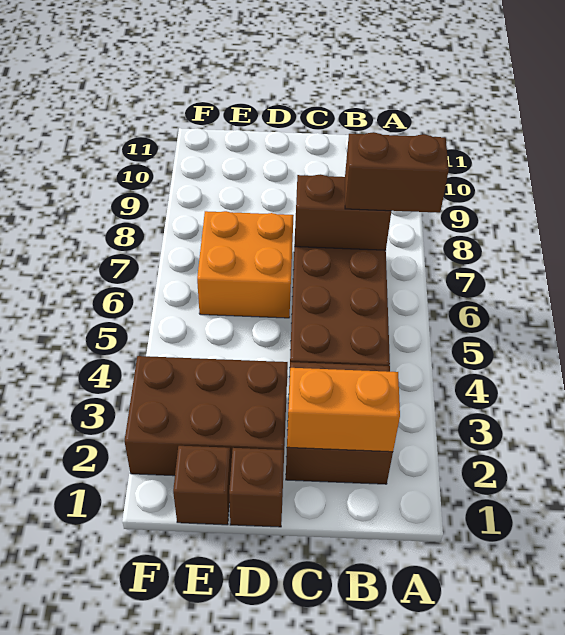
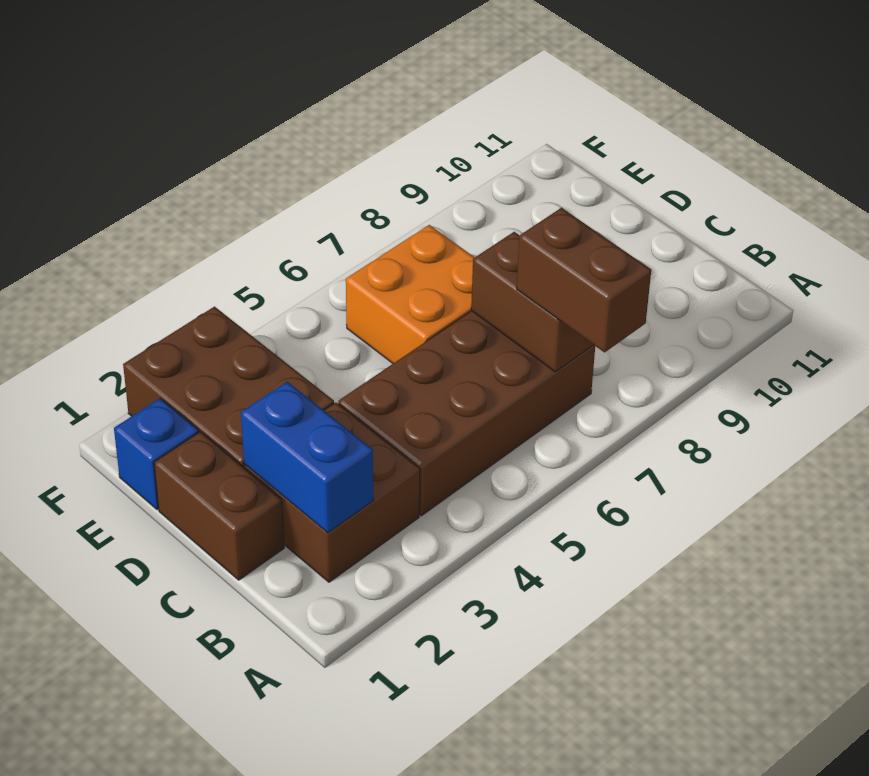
orange brick B2:C2 level 2 -> blue brick B2:C2 level 2
brown brick D1 level 1 -> brown brick C1:D1 level 1
brown brick E1 level 1 -> blue brick E1 level 1

